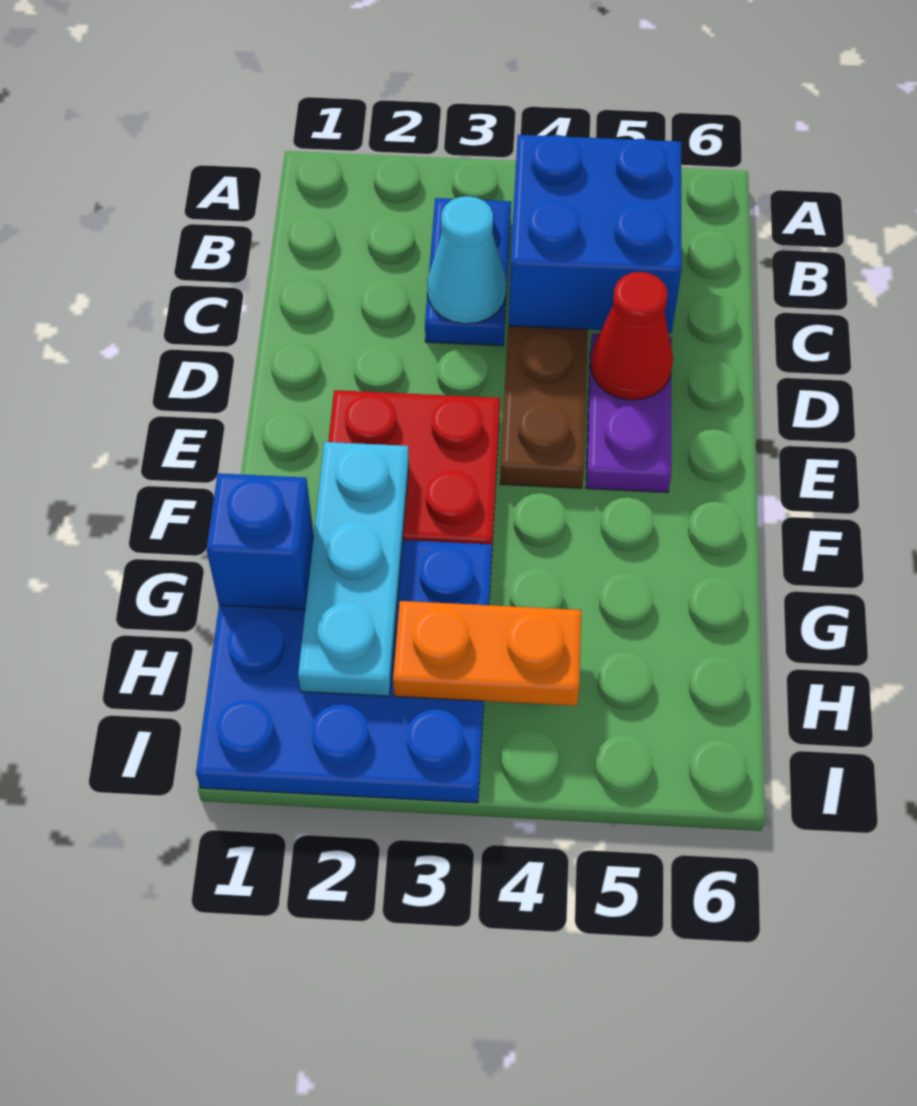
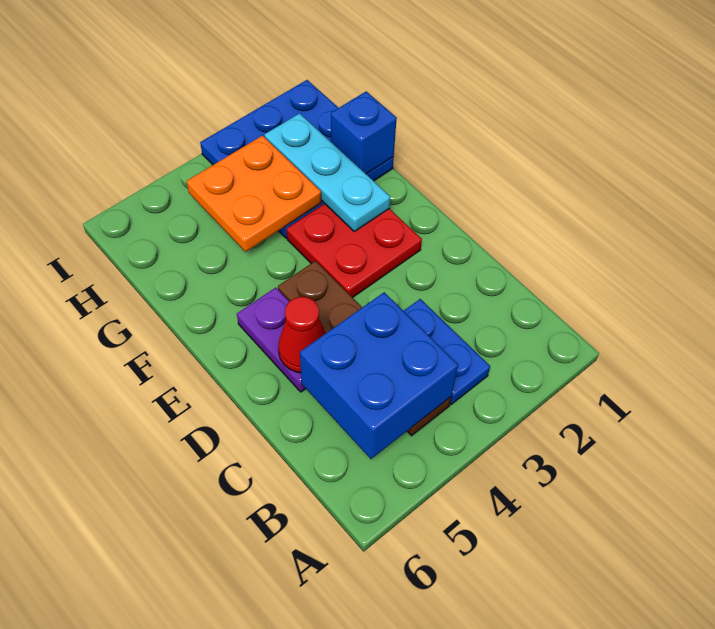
cyan cone C3 level 2 -> none
orange plate H3:H4 level 2 -> orange plate G3:H4 level 2

